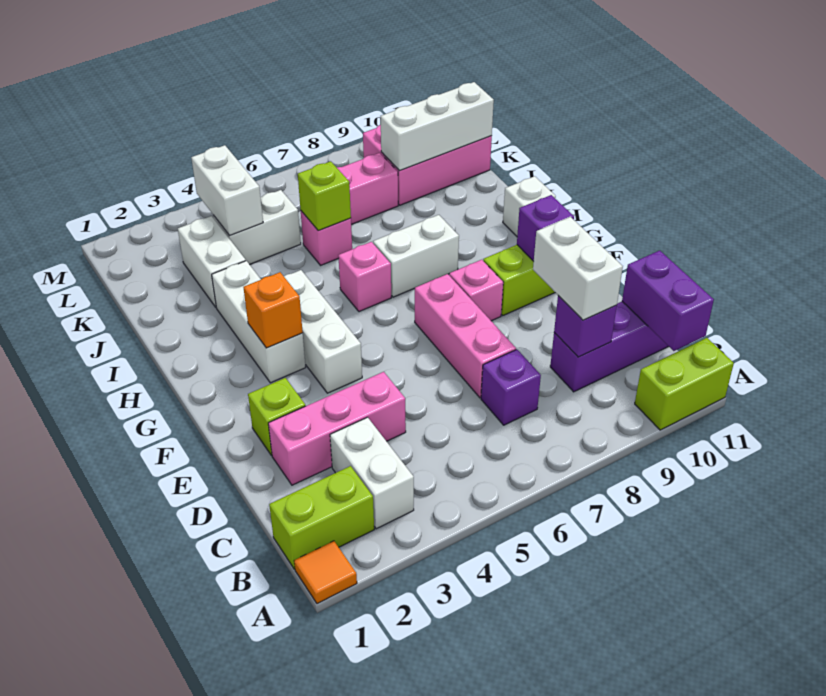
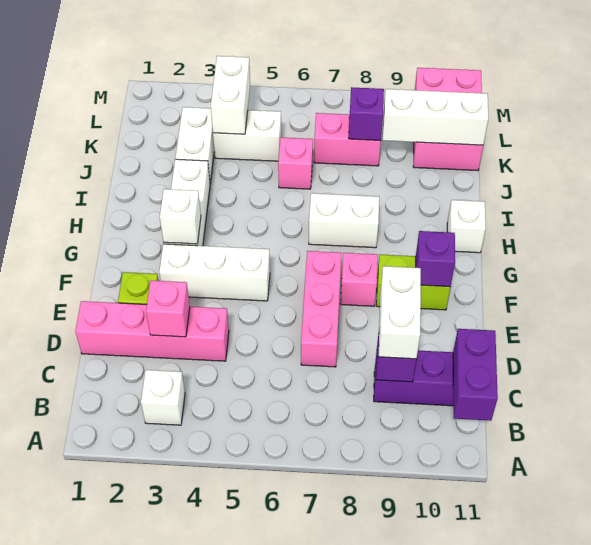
orange tile A1 level 1 -> none
lime brick A10:A11 level 1 -> none
lime brick B1:B2 level 1 -> none
white brick B3:C3 level 1 -> white brick B3 level 1
purple brick C7 level 1 -> purple brick K8 level 2
pink brick D2:D4 level 1 -> pink brick D1:D4 level 1
white brick F4:H4 level 1 -> white brick F3:F5 level 1
orange brick G3 level 2 -> white brick G3 level 2
pink brick H6 level 1 -> pink brick D3 level 2
lime brick J6 level 2 -> none
pink brick K9:L11 level 1 -> pink brick K10:M11 level 1

